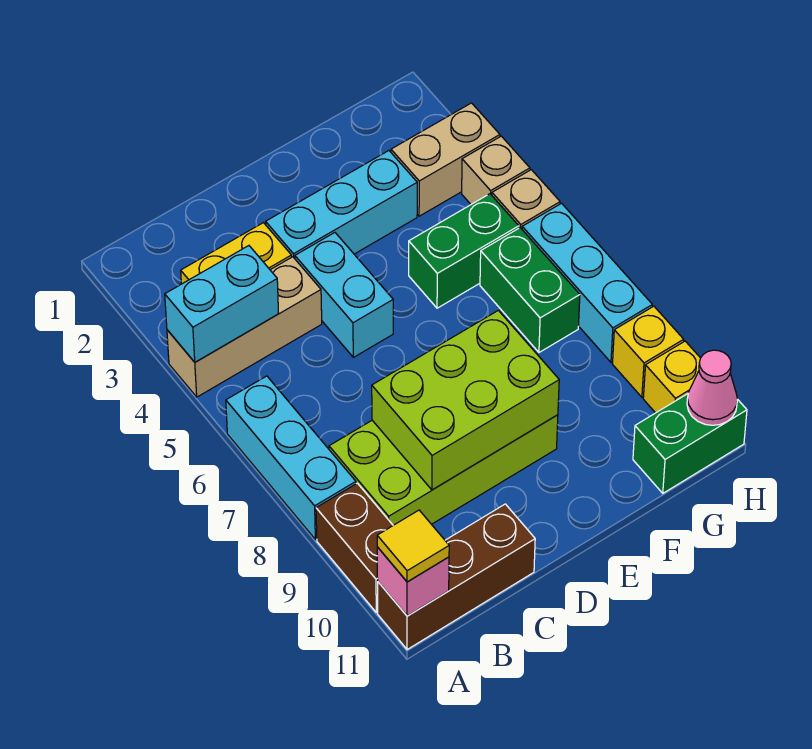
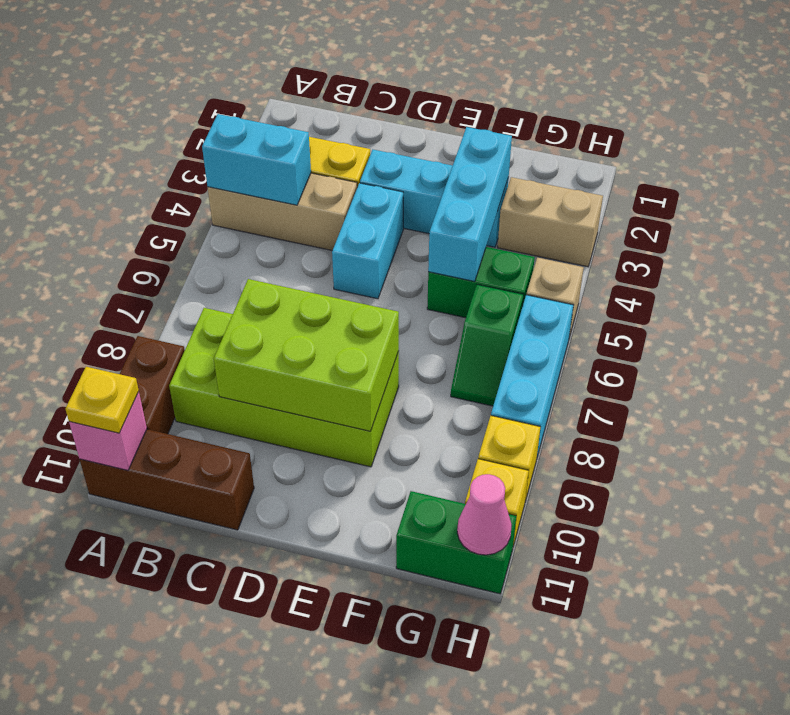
cyan brick A6:A8 level 1 -> cyan brick F3:F5 level 2
yellow tile A11 level 3 -> yellow plate A11 level 3
green brick G6:G7 level 1 -> green slope G6:G7 level 1 top 6
tan brick H4 level 1 -> none

